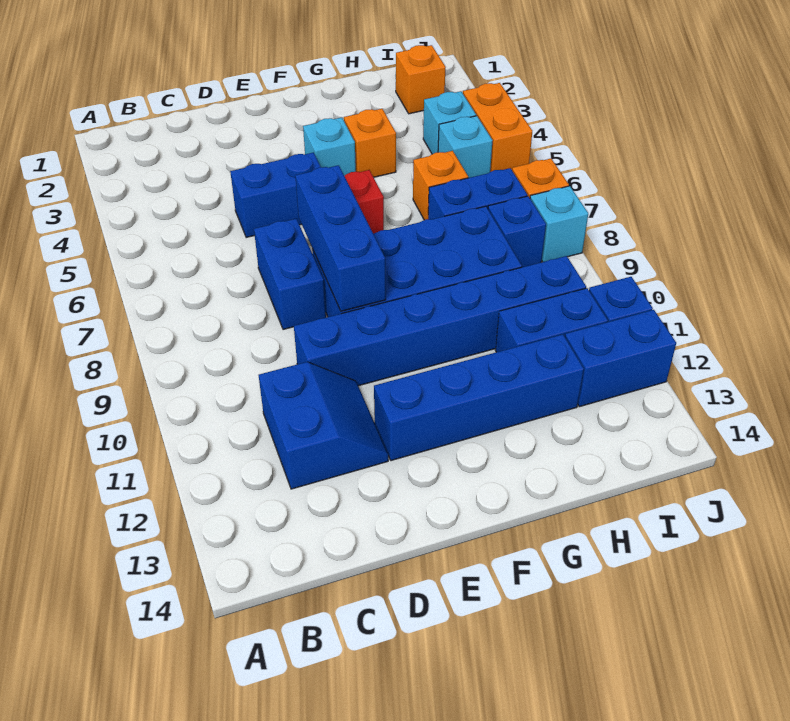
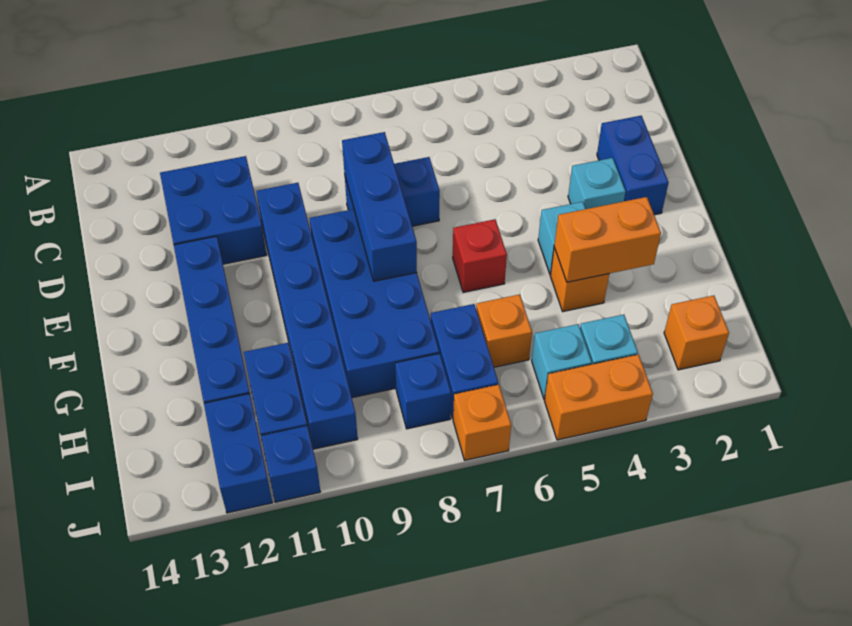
blue slope C11:D12 level 1 top C -> blue brick C11:D12 level 1
blue brick D5:E5 level 1 -> blue brick D2:E2 level 1
blue brick E7:E9 level 2 -> blue brick D8:F8 level 2
none -> orange brick G3:G4 level 2
cyan brick J8 level 1 -> cyan brick E3 level 1

